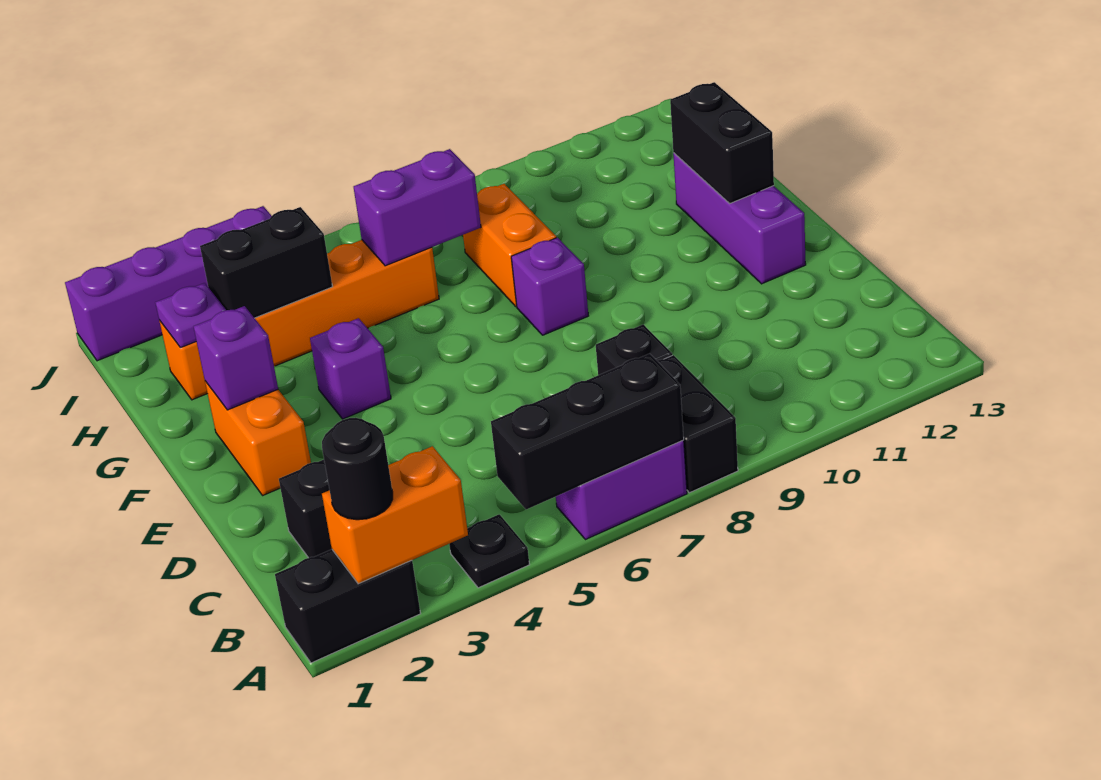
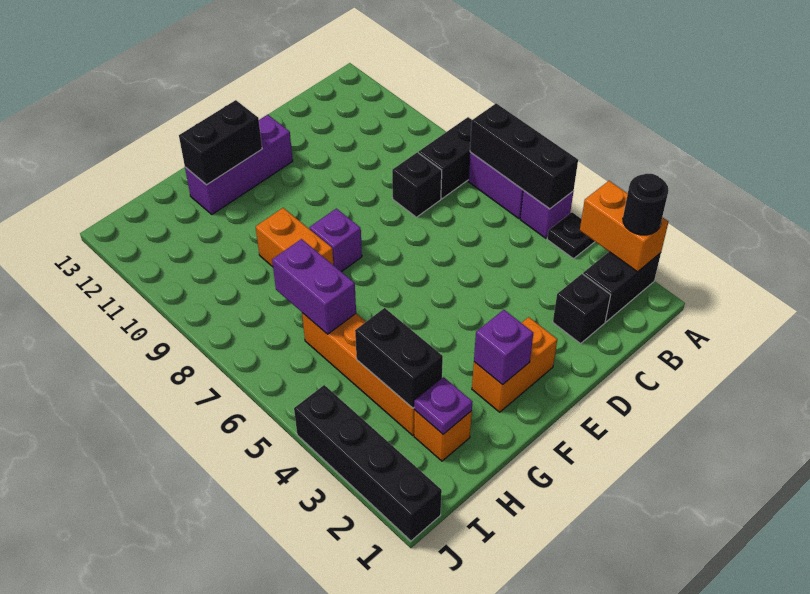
black brick A1:A2 level 1 -> black brick A2:B2 level 1
purple brick F4 level 1 -> purple brick A5 level 1
orange brick G8:H8 level 1 -> orange brick G8:G9 level 1
purple brick J1:J4 level 1 -> black brick J1:J4 level 1

